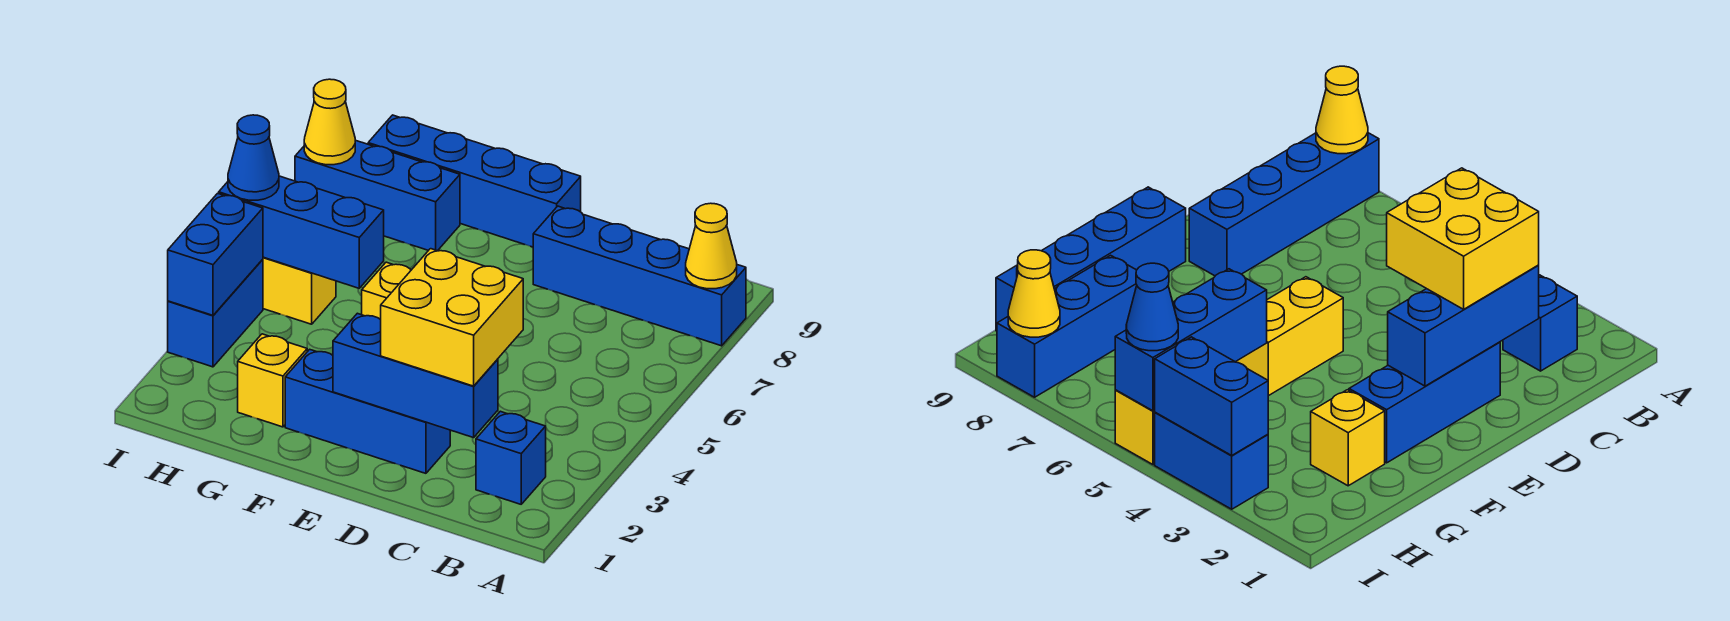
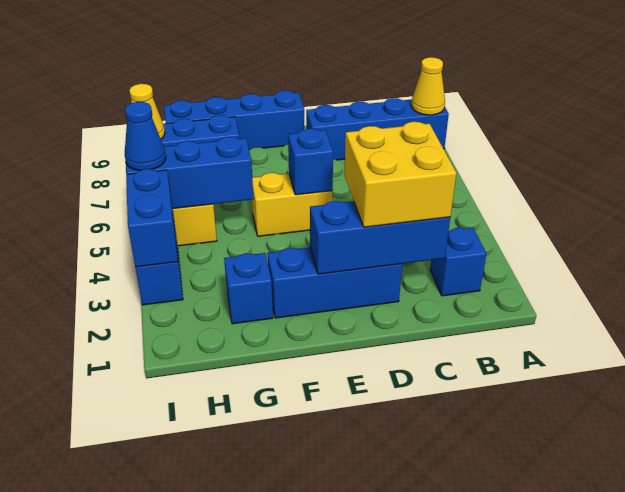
none -> blue brick E5 level 2
yellow brick G2 level 1 -> blue brick G2 level 1

